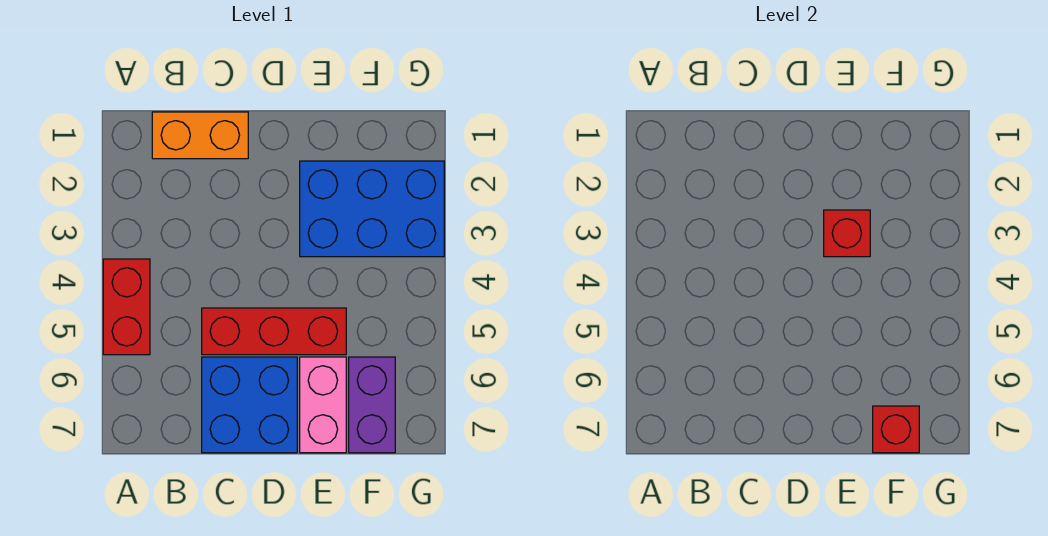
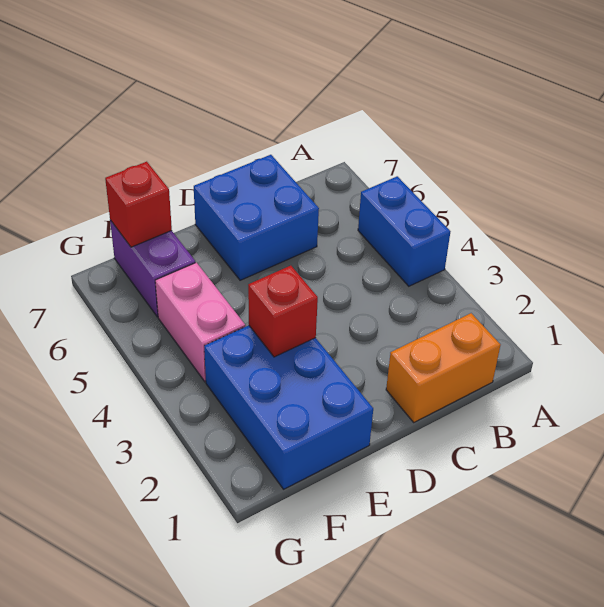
red brick A4:A5 level 1 -> blue brick A4:A5 level 1
red brick C5:E5 level 1 -> none
blue brick E2:G3 level 1 -> blue brick E1:F3 level 1
pink brick E6:E7 level 1 -> pink brick F4:F5 level 1

